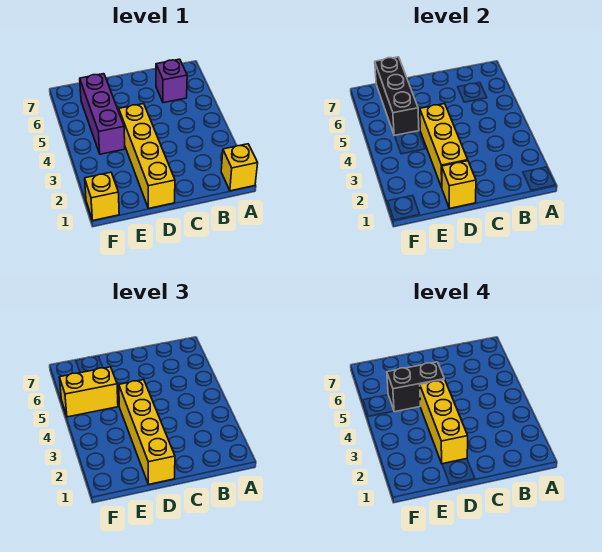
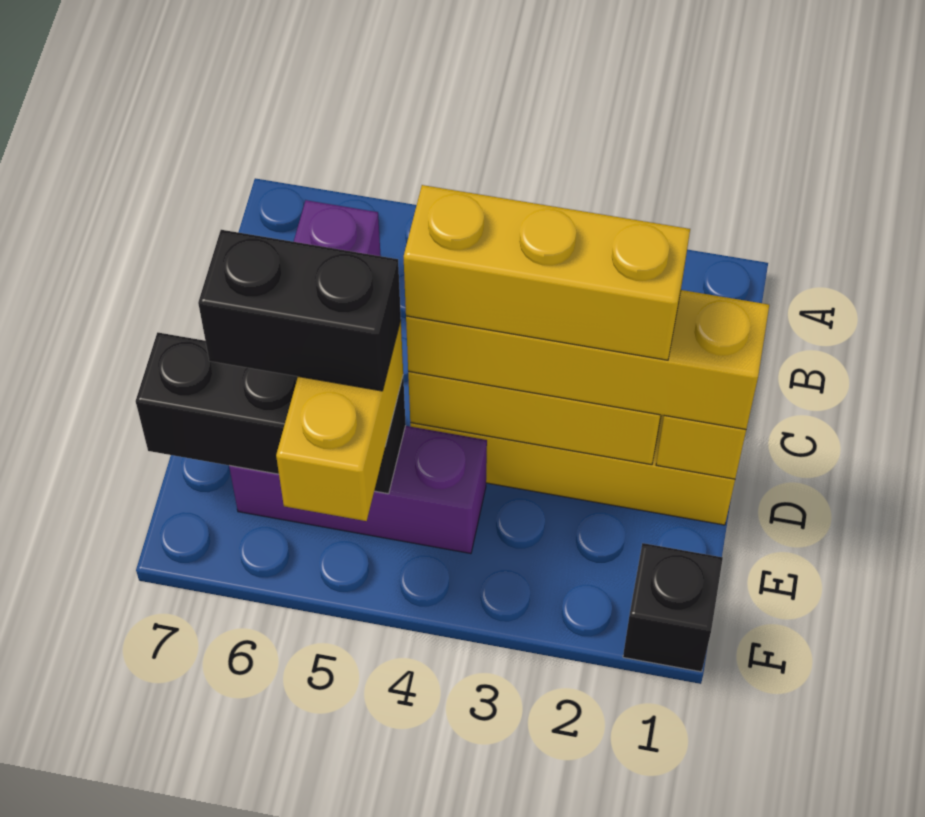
yellow brick A1 level 1 -> none
black brick D5:E5 level 4 -> black brick E5:E6 level 4
yellow brick F1 level 1 -> black brick F1 level 1

